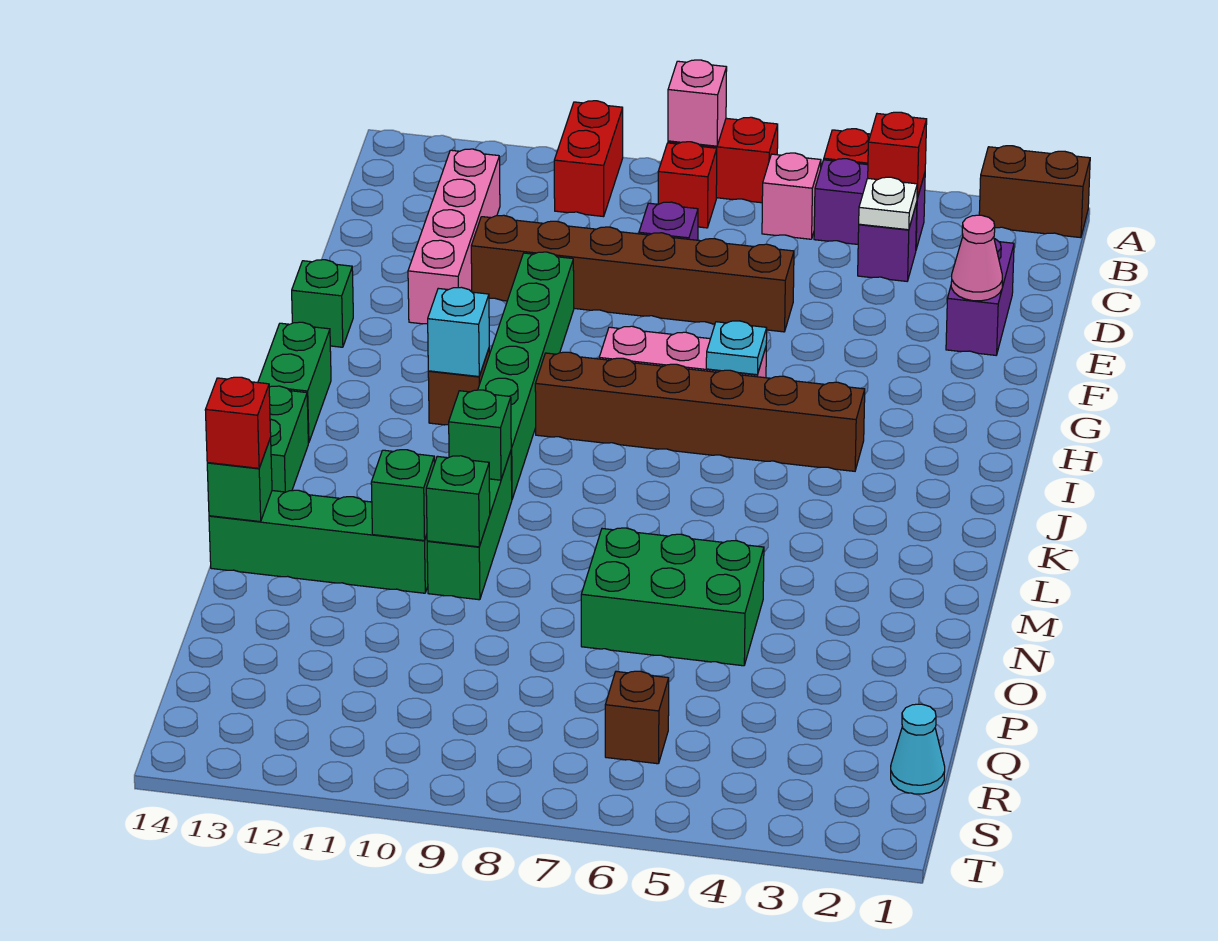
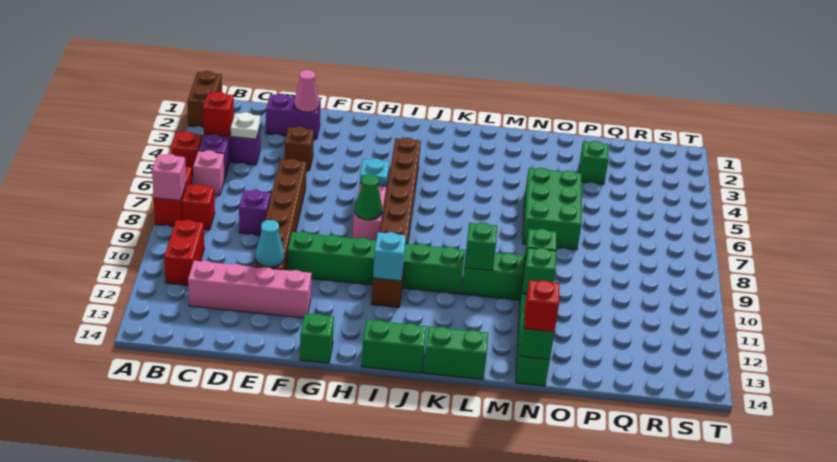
red brick A10:B10 level 1 -> red brick B10:B11 level 1
none -> green cone H8 level 2
none -> green brick P3 level 1
cyan cone R1 level 1 -> cyan cone E11 level 2
brown brick R6 level 1 -> brown brick E4 level 1

